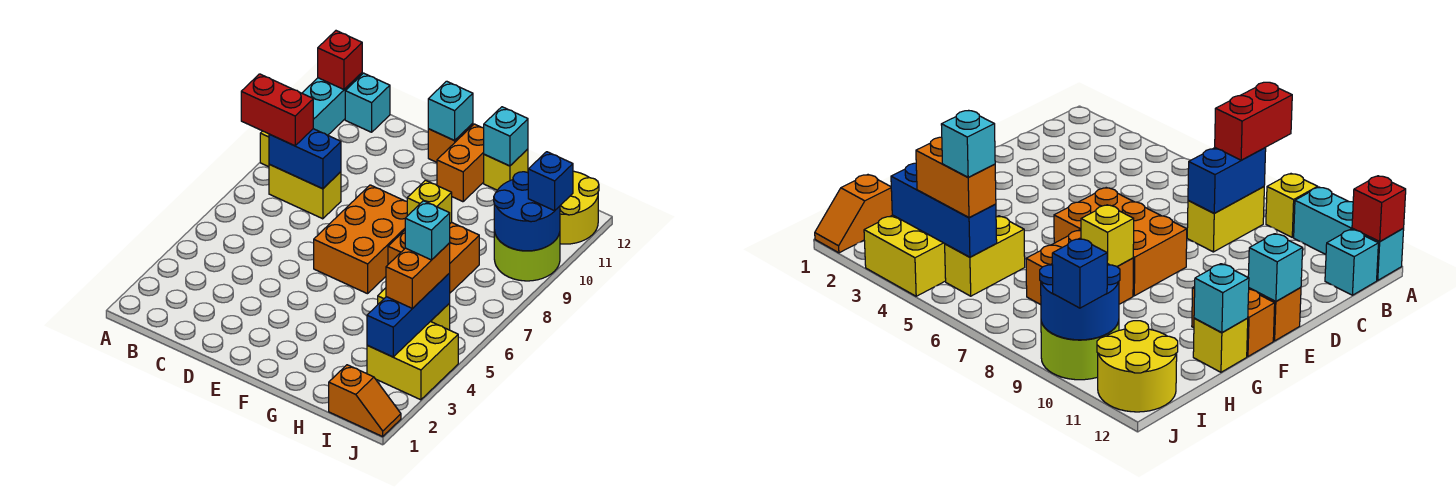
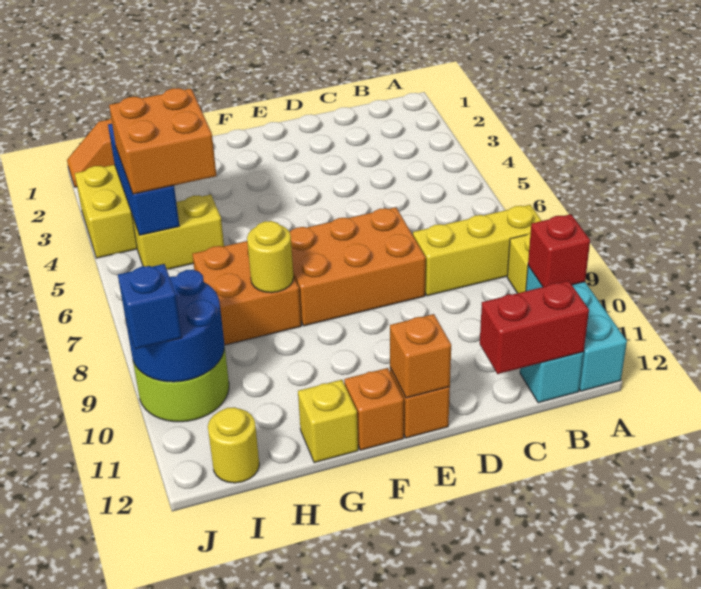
red brick A8:B8 level 3 -> red brick B12:C12 level 2
red brick A12 level 2 -> red brick A10 level 2
yellow brick B8:C8 level 1 -> yellow brick A8:C8 level 1
blue brick B8:C8 level 2 -> none
orange brick E6:F8 level 1 -> orange brick D7:F8 level 1
cyan brick E12 level 2 -> orange brick E12 level 2
orange brick F11:F12 level 1 -> orange brick F12 level 1
yellow brick G8 level 2 -> yellow round brick G8 level 2
cyan brick G12 level 2 -> none
orange brick I4:I5 level 3 -> orange brick H4:I5 level 3
cyan brick I5 level 4 -> none
yellow round brick I11:J12 level 1 -> yellow round brick I12 level 1

